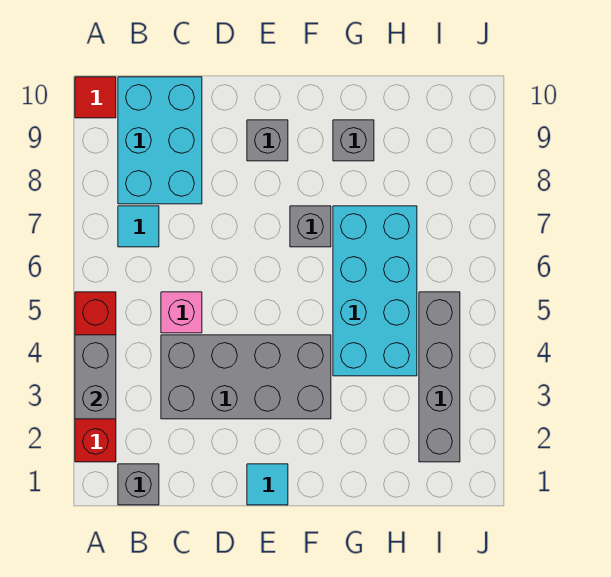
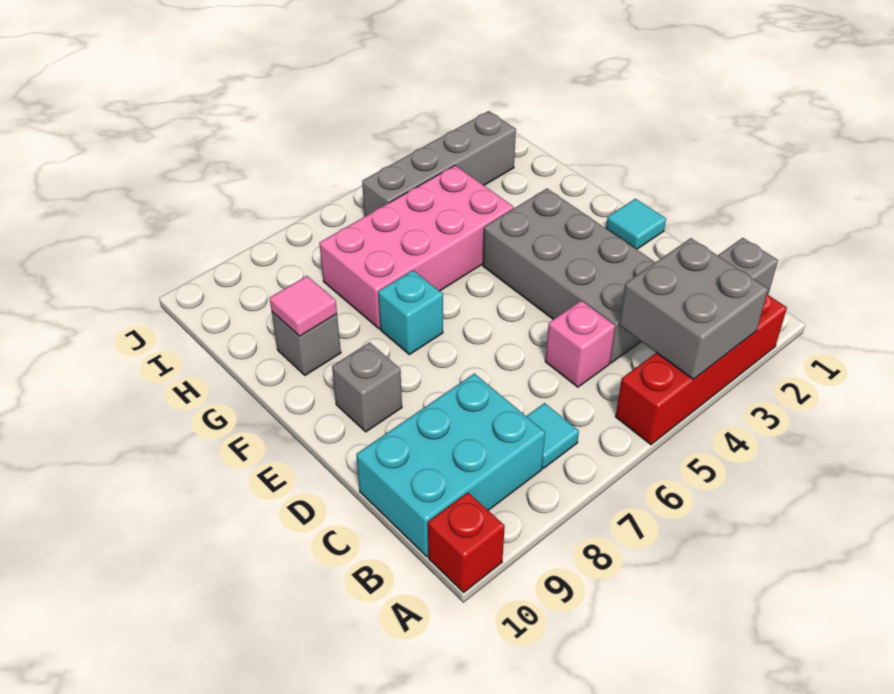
grey brick A3:A4 level 2 -> grey brick A3:B4 level 2
red tile A10 level 1 -> red brick A10 level 1
grey brick F7 level 1 -> cyan brick F7 level 1
cyan brick G4:H7 level 1 -> pink brick G4:H7 level 1
none -> pink tile G9 level 2

